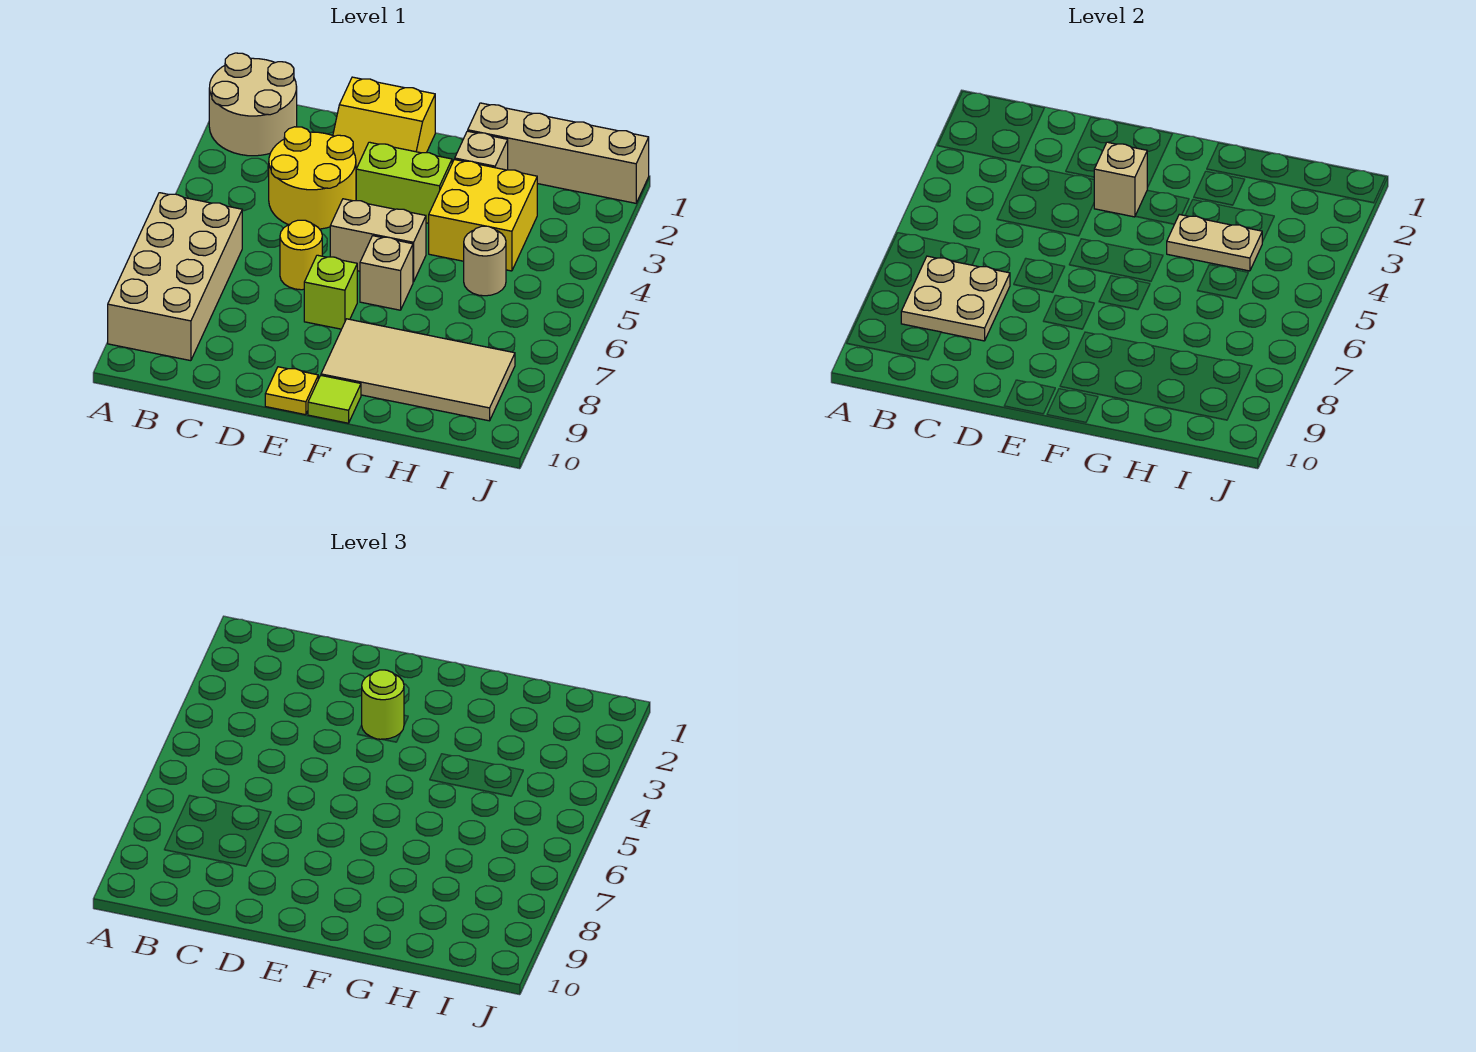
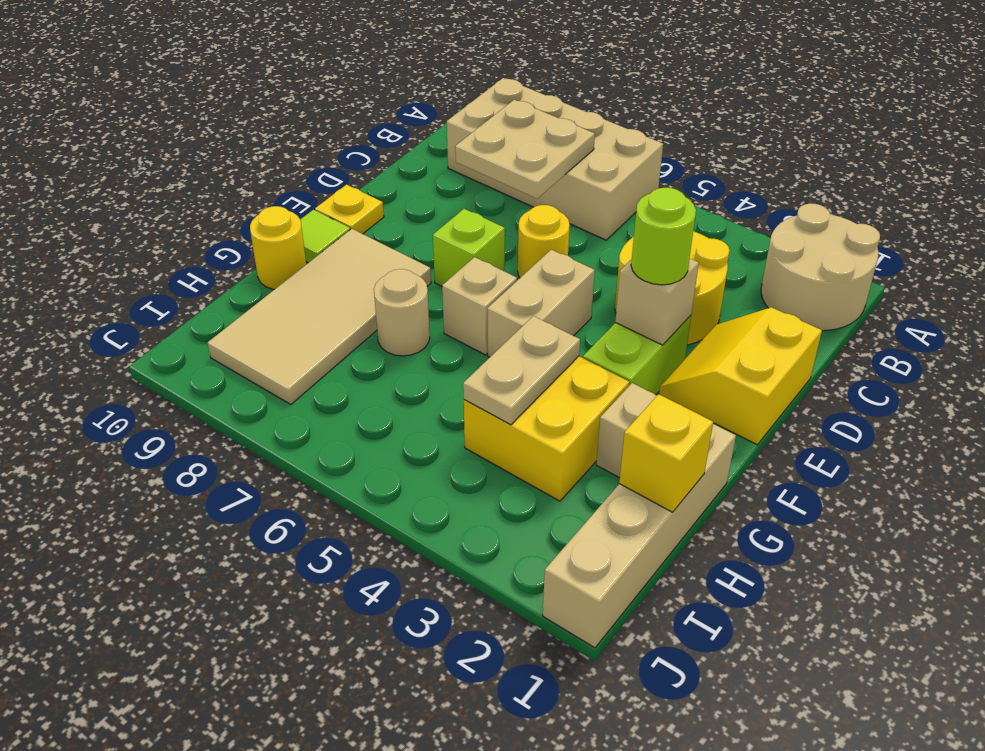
none -> yellow round brick G10 level 1
none -> yellow brick H1 level 2
tan round brick H5 level 1 -> tan round brick G7 level 1

